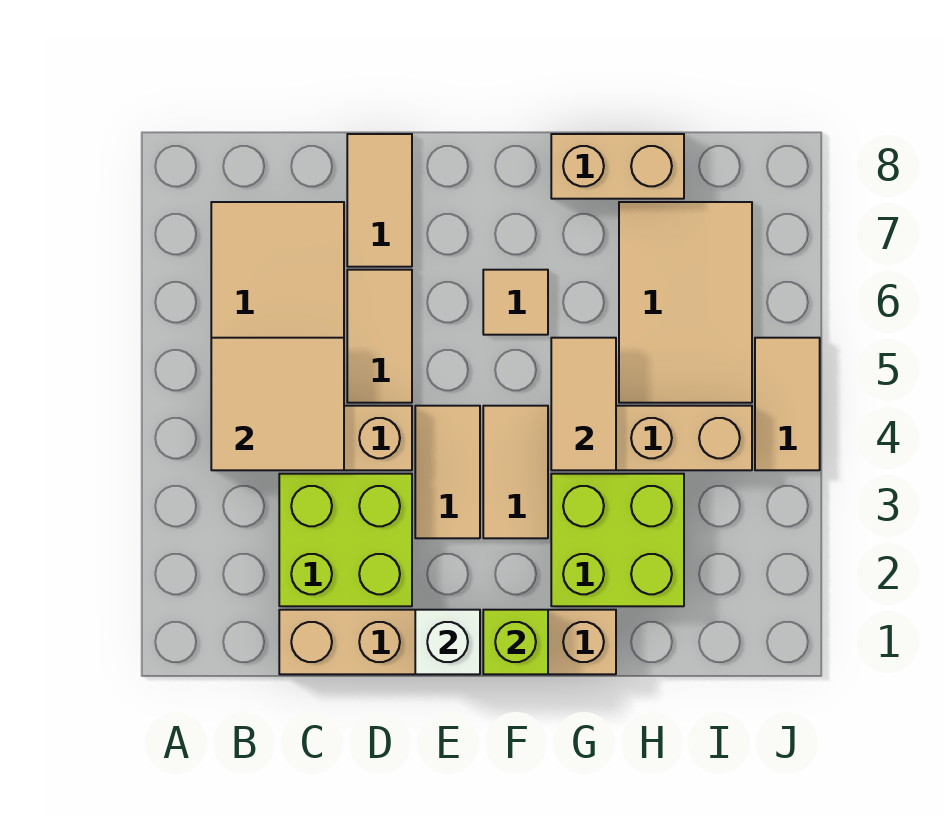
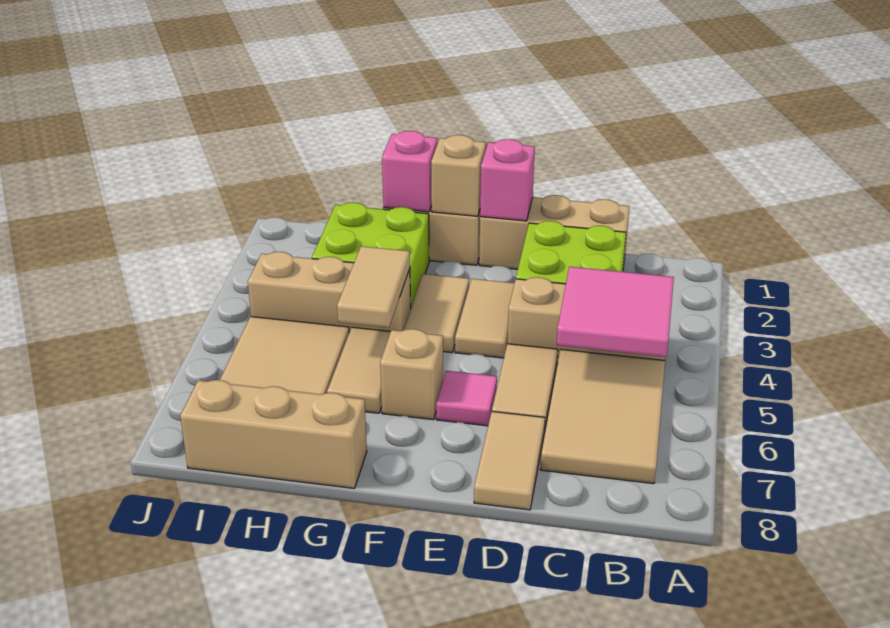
tan tile B4:C5 level 2 -> pink tile B4:C5 level 2
white brick E1 level 2 -> pink brick E1 level 2
none -> pink tile E6 level 1
lime brick F1 level 2 -> tan brick F1 level 2
tan tile F6 level 1 -> tan brick F6 level 1
none -> pink brick G1 level 2
tan brick G8:H8 level 1 -> tan brick G8:I8 level 1
tan tile J4:J5 level 1 -> tan tile G5:G6 level 1

